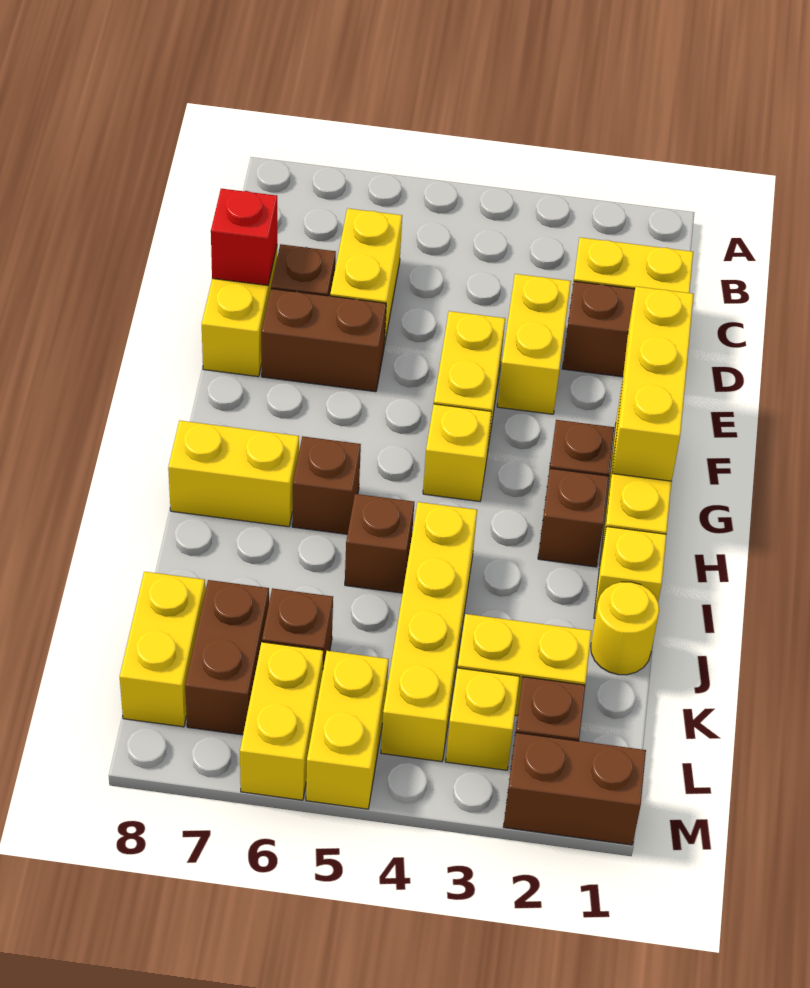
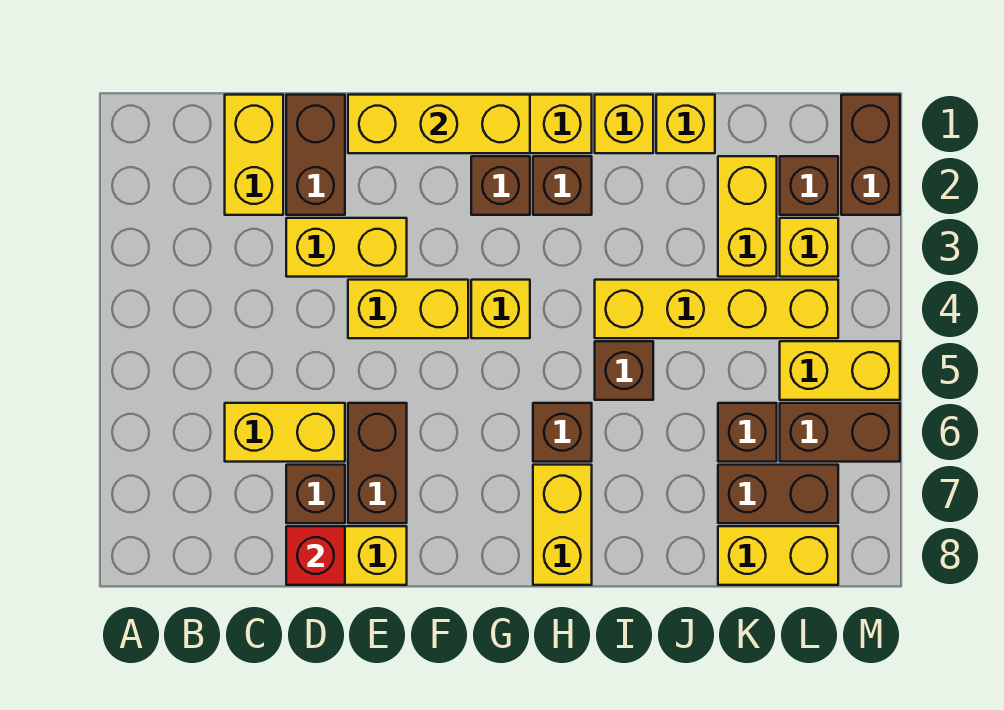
yellow round brick J1 level 1 -> yellow brick J1 level 1
yellow brick L6:M6 level 1 -> brown brick L6:M6 level 1

